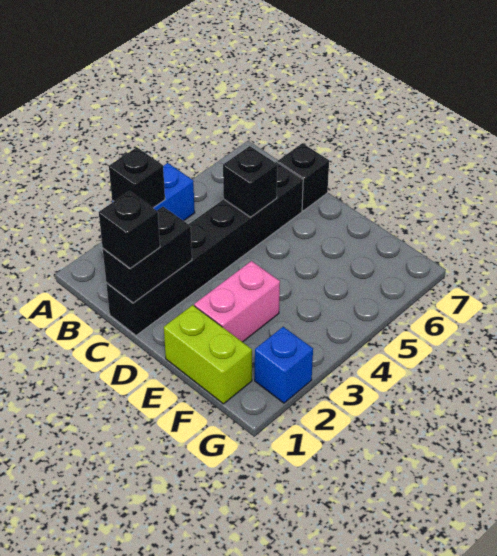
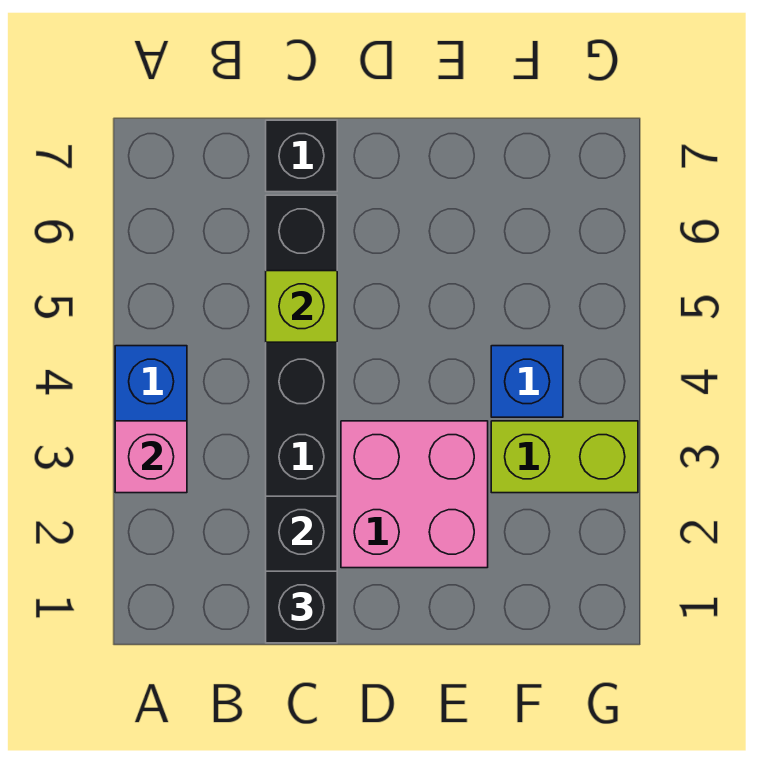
black brick A3 level 2 -> pink brick A3 level 2
black brick C5 level 2 -> lime brick C5 level 2
lime brick E1:F1 level 1 -> lime brick F3:G3 level 1
pink brick E2:E3 level 1 -> pink brick D2:E3 level 1
blue brick G2 level 1 -> blue brick F4 level 1

